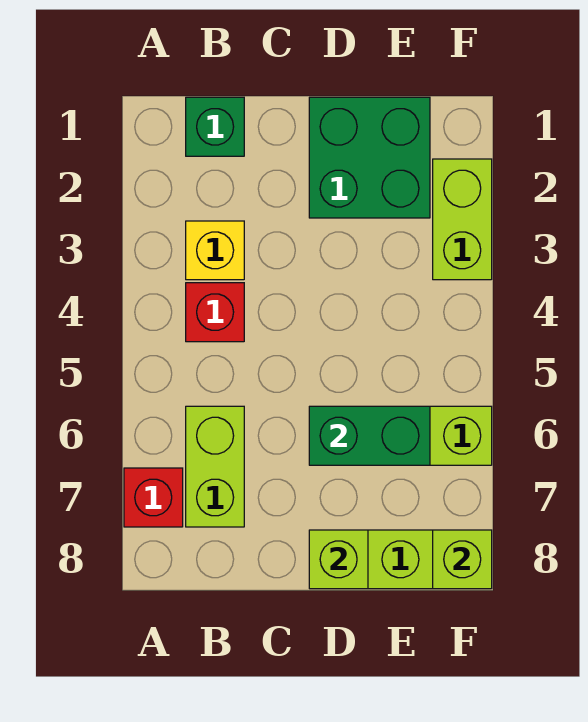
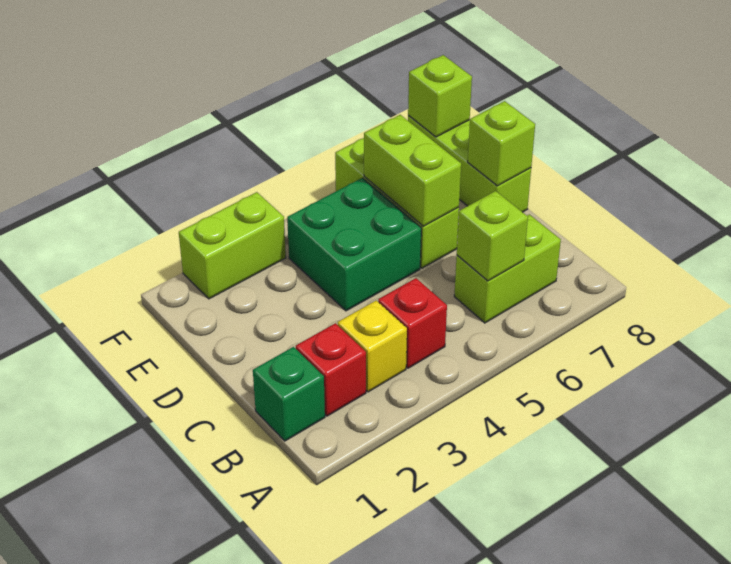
red brick A7 level 1 -> red brick B2 level 1
none -> lime brick B6 level 2
green brick D1:E2 level 1 -> green brick D4:E5 level 1
green brick D6:E6 level 2 -> lime brick D6:E6 level 2

